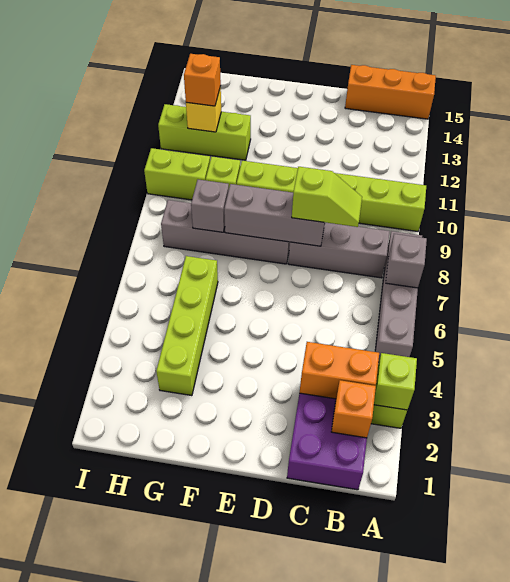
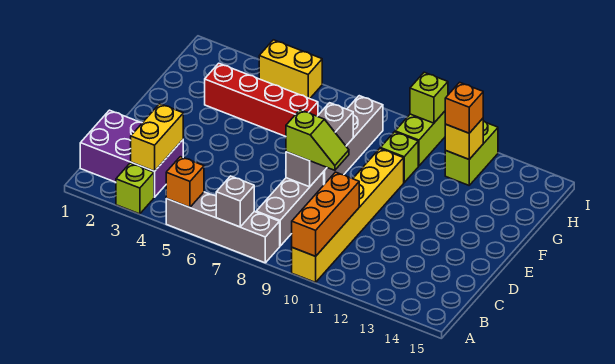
lime brick A3 level 2 -> lime brick I10 level 2
lime brick A10:F10 level 1 -> yellow brick A10:F10 level 1
orange brick A15:C15 level 1 -> orange brick A10:C10 level 2
orange brick B2 level 2 -> orange brick A5 level 2
orange brick B3:C3 level 2 -> yellow brick B3:C3 level 2
lime slope C8:D8 level 3 top D -> lime slope D8:D9 level 3 top 8
lime brick G3:G6 level 1 -> red brick G3:G6 level 1
grey brick G8 level 2 -> none
lime brick G12:I12 level 1 -> lime brick H12:I12 level 1
none -> yellow brick I4:I5 level 1

